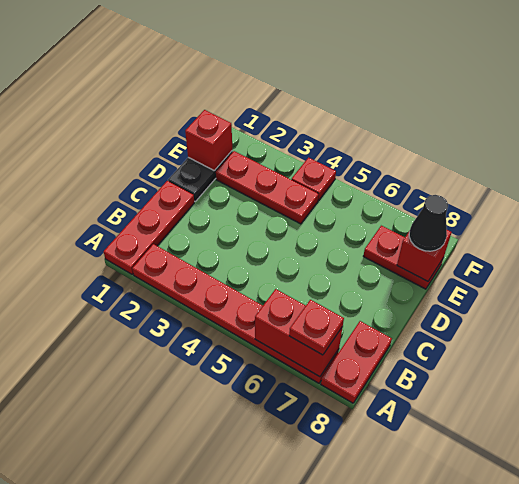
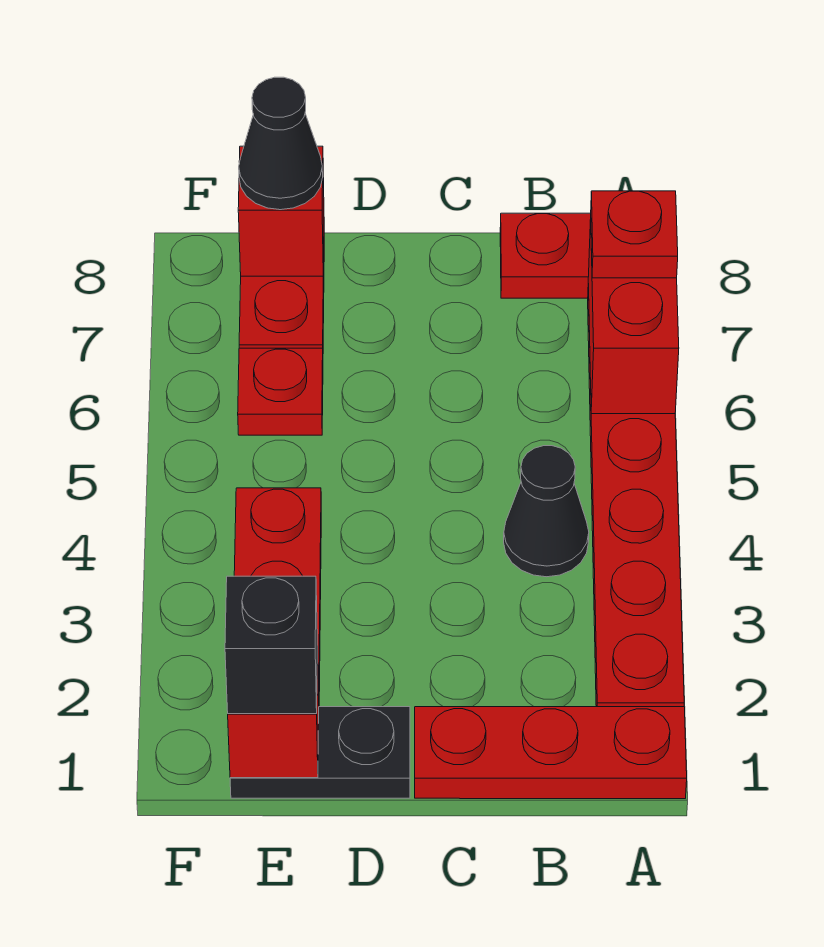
none -> black cone B4 level 1
none -> black brick E1 level 3
red plate F4 level 1 -> red plate E6 level 1

